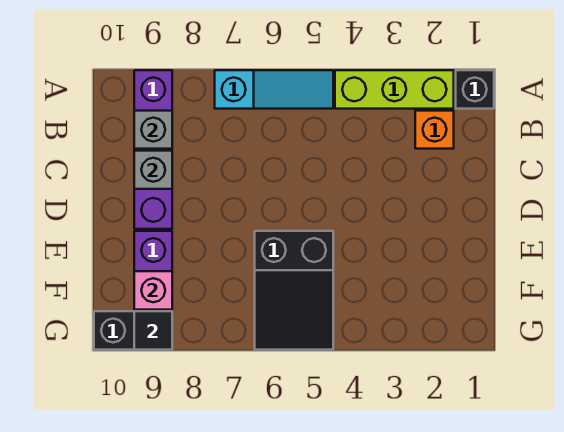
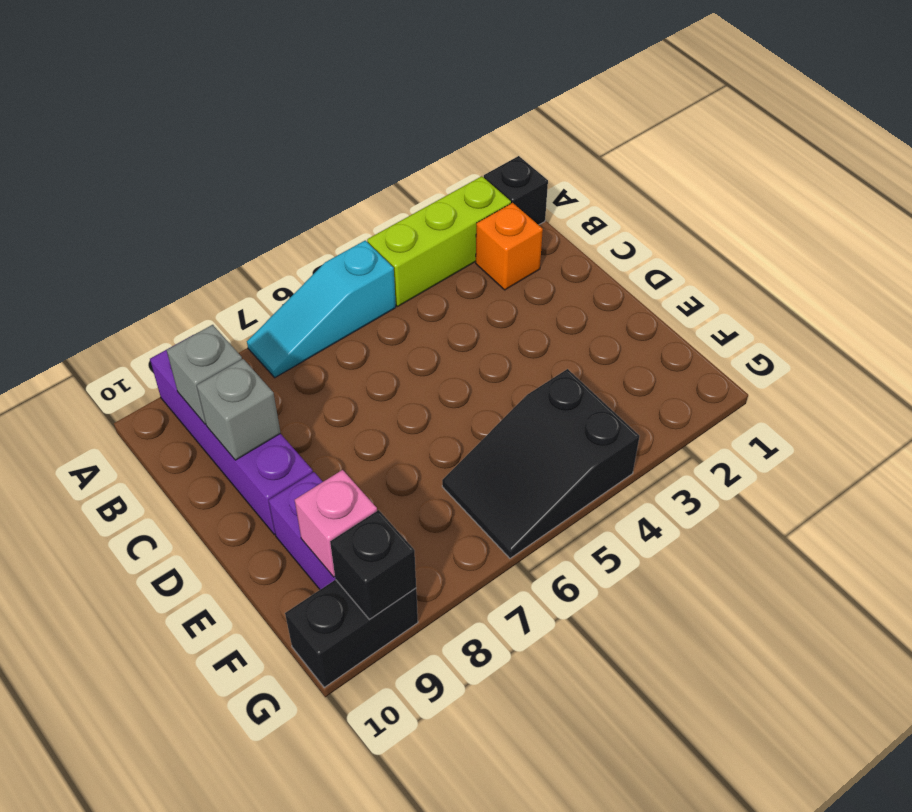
cyan slope A5:A7 level 1 top 7 -> cyan slope A5:A7 level 1 top 5
black slope E5:G6 level 1 top E -> black slope F4:G6 level 1 top 4
black tile G9 level 2 -> black brick G9 level 2

